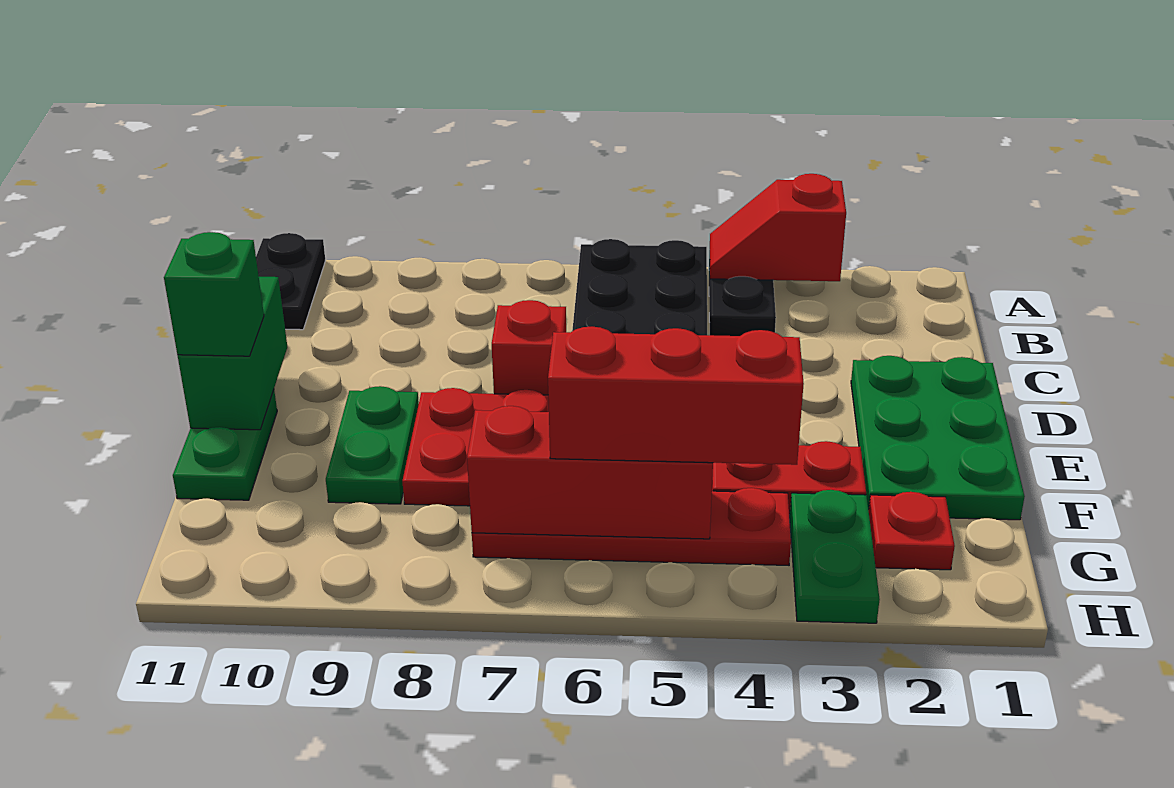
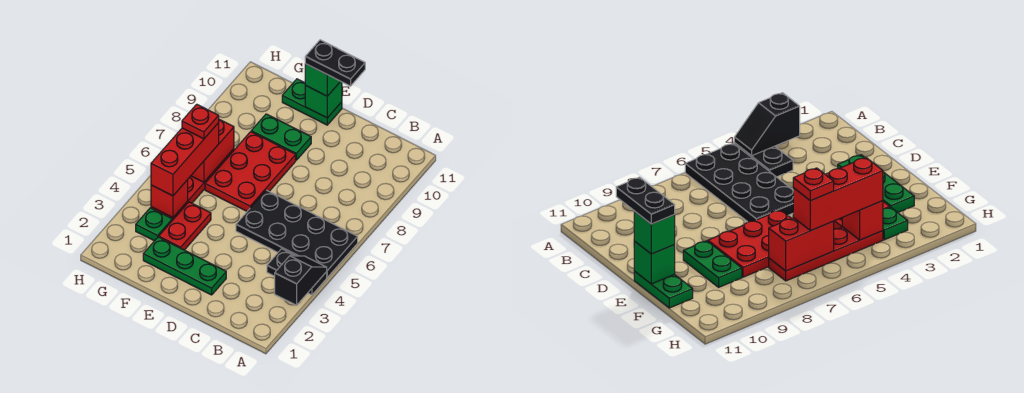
red slope A3:A4 level 2 top 3 -> black slope A3:A4 level 2 top 3
black plate A11:B11 level 1 -> black plate D11:E11 level 4
green plate D1:F2 level 1 -> green plate D2:F2 level 1
red brick D7 level 1 -> red brick G4 level 2
green brick D11:E11 level 2 -> green brick E11 level 2
red plate G2 level 1 -> red plate G6 level 4
green plate G3:H3 level 1 -> green plate G3 level 1
red brick G5:G7 level 2 -> red brick G6:G7 level 2

